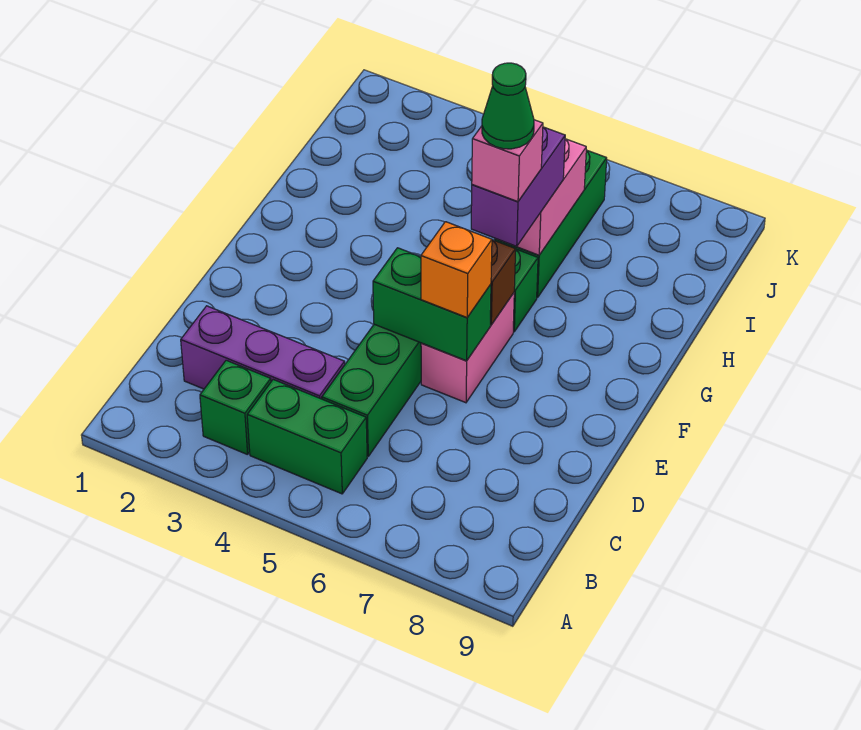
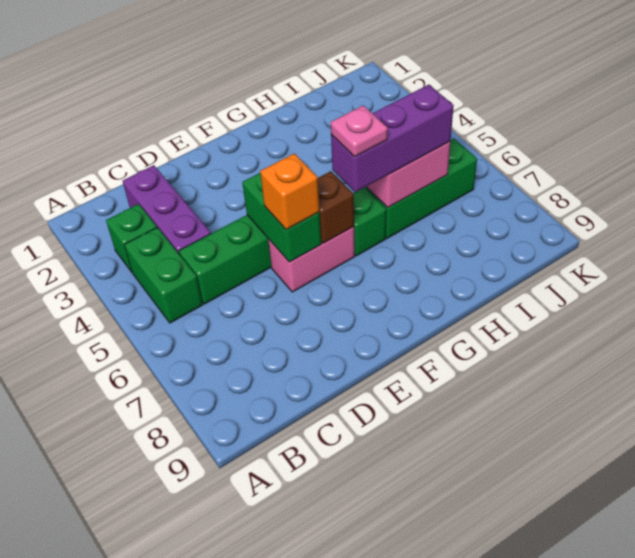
purple brick G6:H6 level 3 -> purple brick G6:I6 level 3
pink brick G6 level 4 -> pink plate G6 level 4
green cone G6 level 5 -> none

